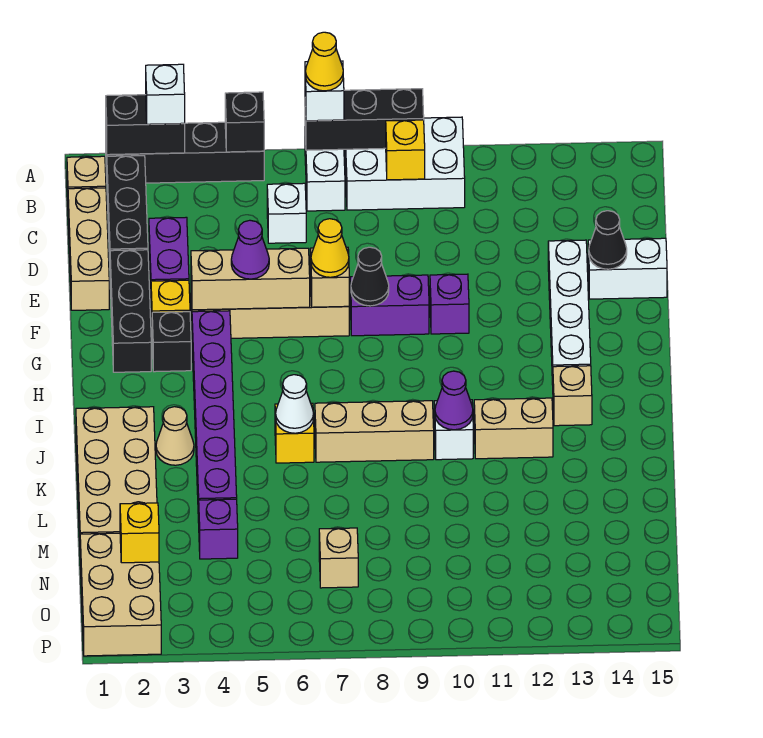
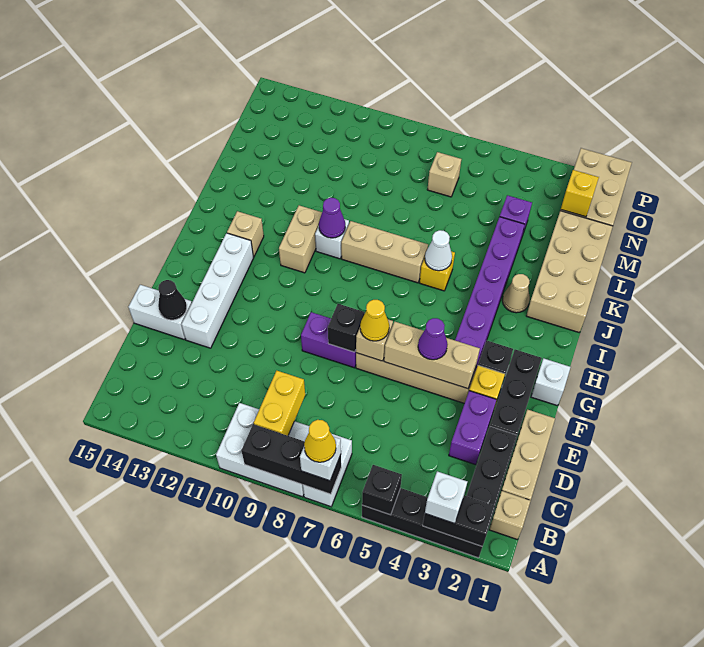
yellow brick B9 level 2 -> yellow brick B9:C9 level 2
white brick C6 level 1 -> white brick G1 level 1
black cone F8 level 2 -> black brick F8 level 2
purple brick F10 level 1 -> none
tan brick J11:J12 level 1 -> tan brick I11:J11 level 1

